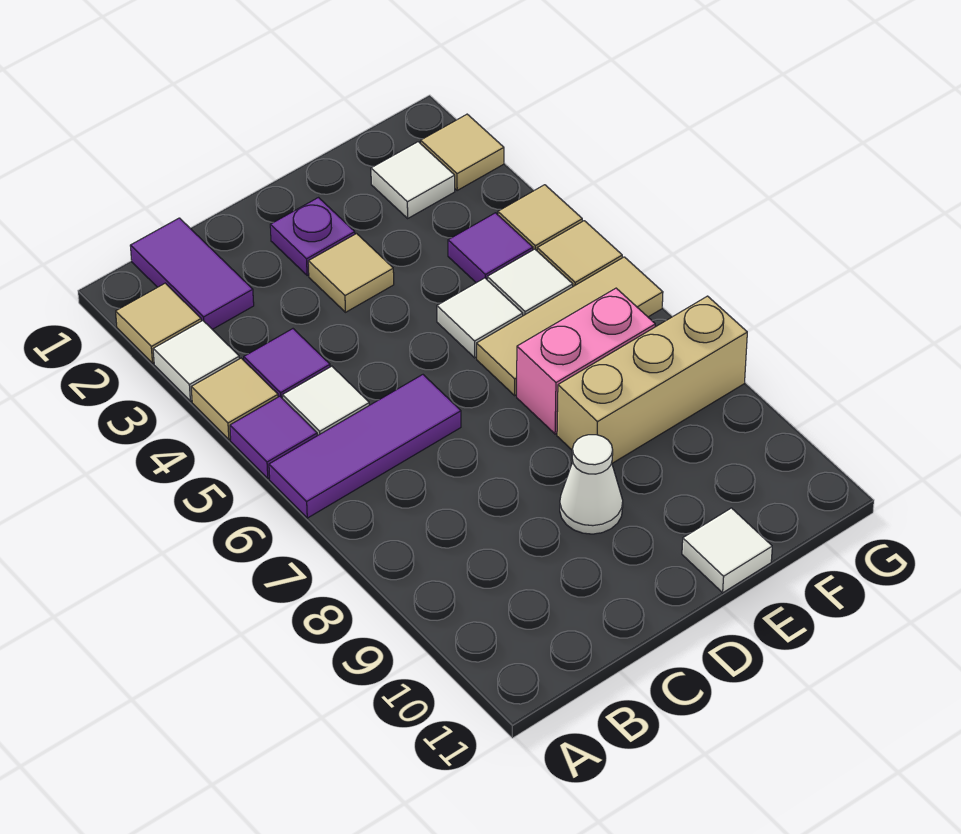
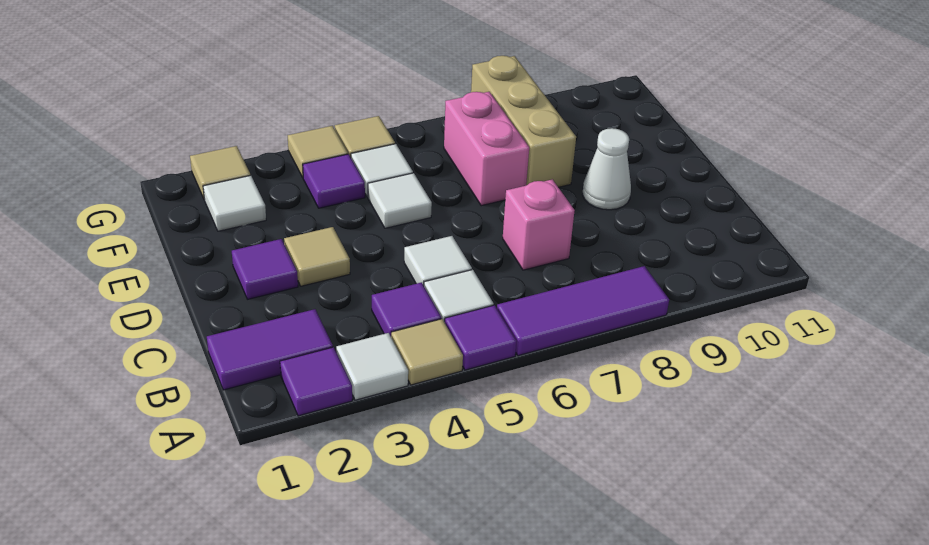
tan tile A2 level 1 -> purple tile A2 level 1
purple tile A6:C6 level 1 -> purple tile A6:A8 level 1
none -> pink brick C7 level 1
purple plate D2 level 1 -> purple tile D2 level 1
tan tile E6:G6 level 1 -> none
white tile E11 level 1 -> white tile C5 level 1

